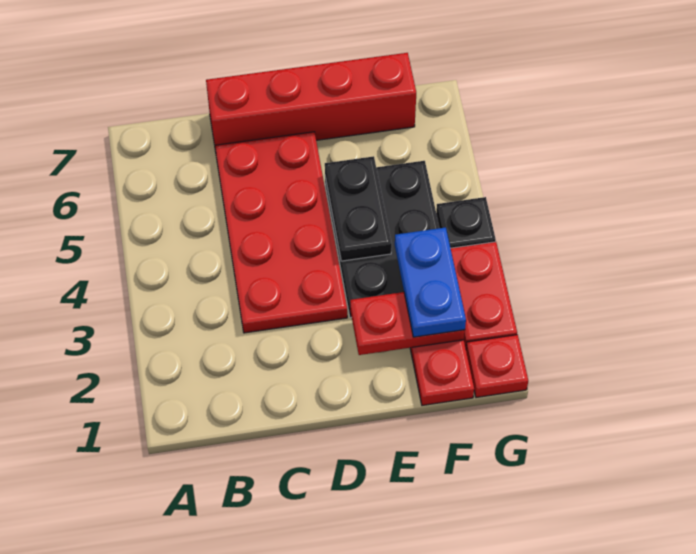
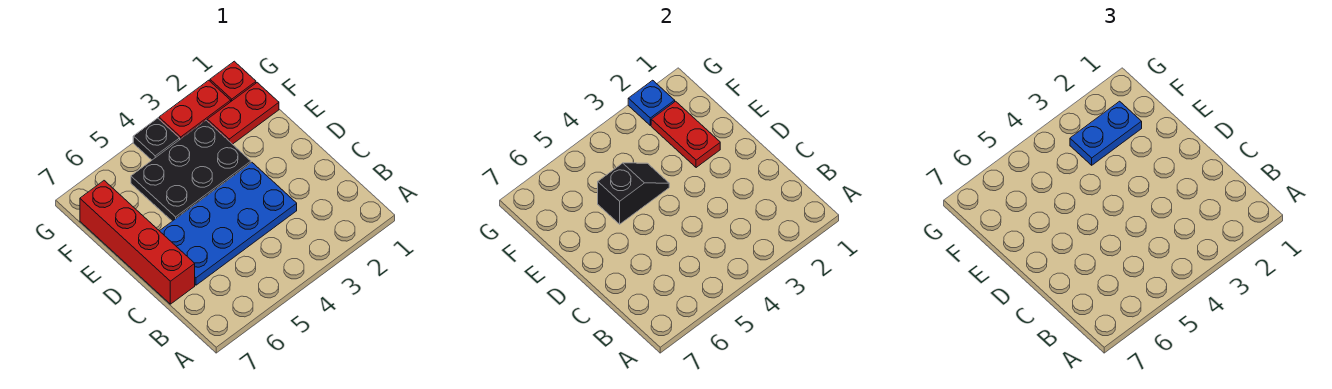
red plate C3:D6 level 1 -> blue plate C3:D6 level 1
black plate E4:E5 level 2 -> black slope E4:E5 level 2 top 5
none -> blue plate G2 level 2

